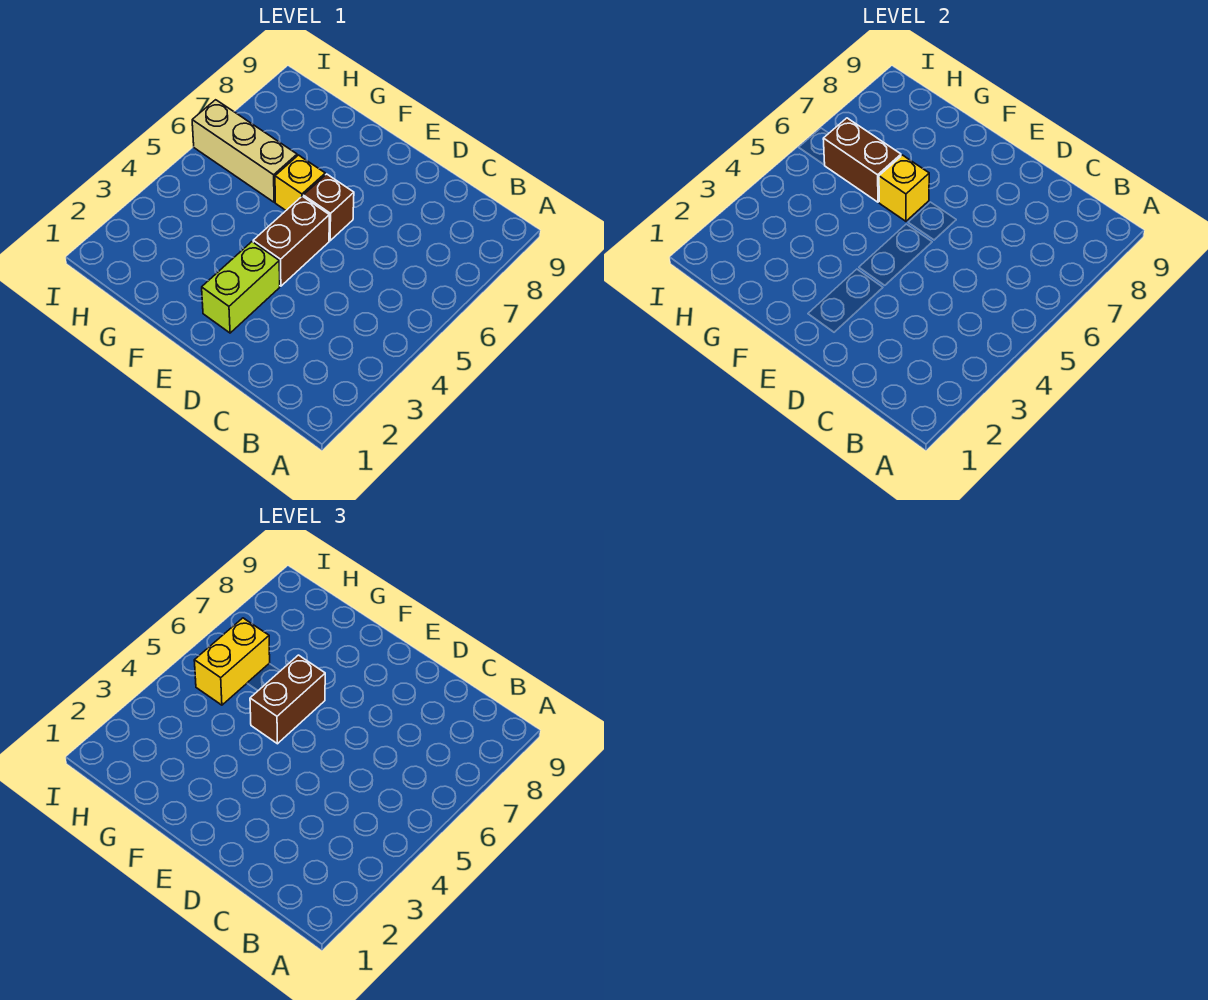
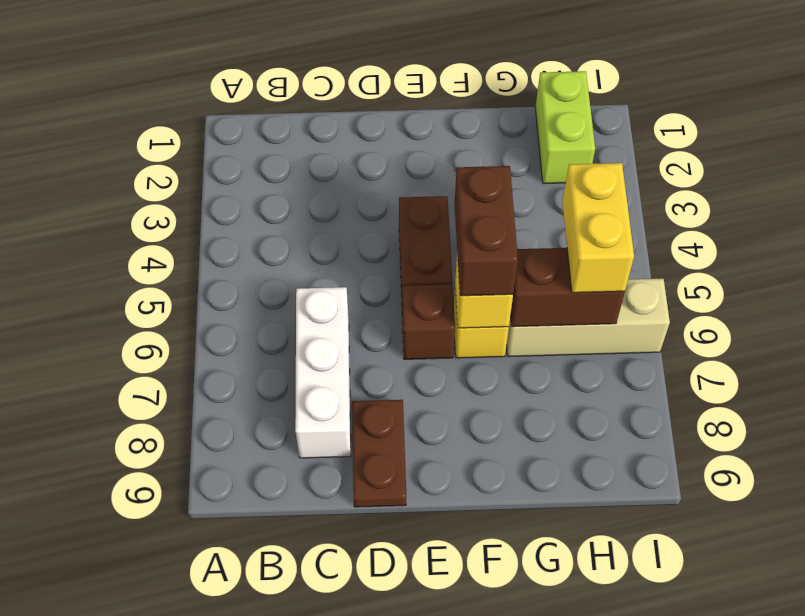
none -> white brick C6:C8 level 1
none -> brown plate D8:D9 level 1
lime brick E2:E3 level 1 -> lime brick H1:H2 level 1

